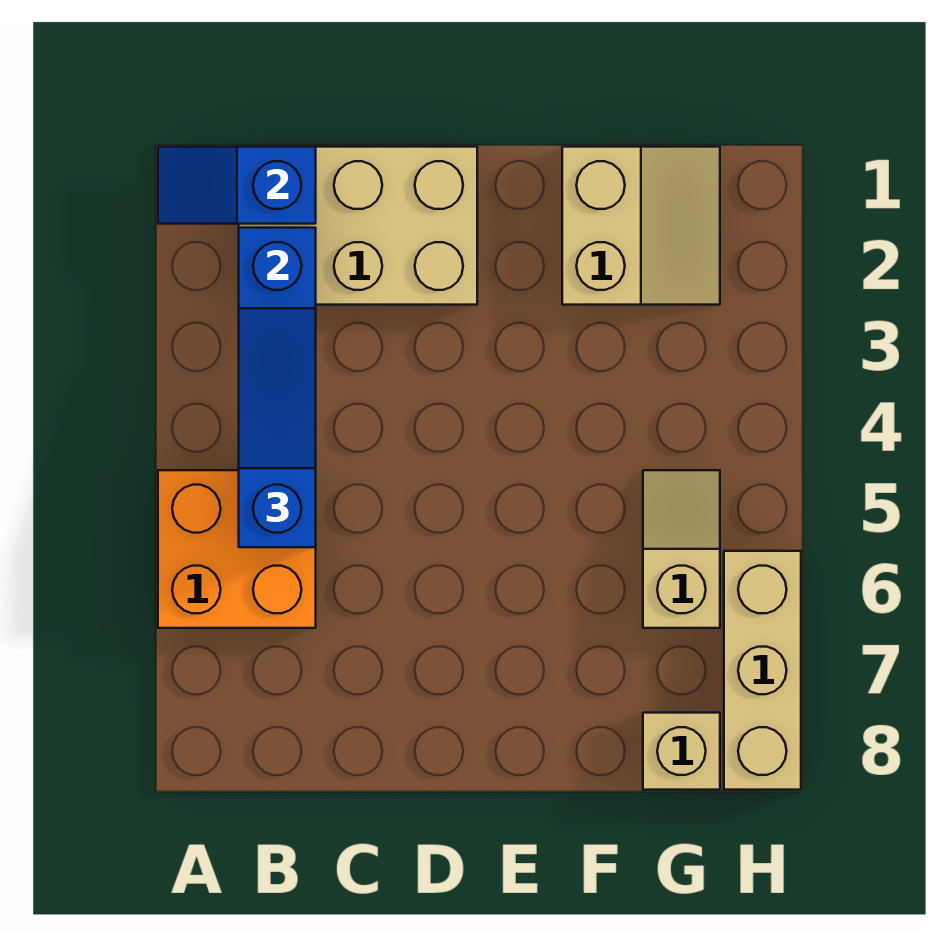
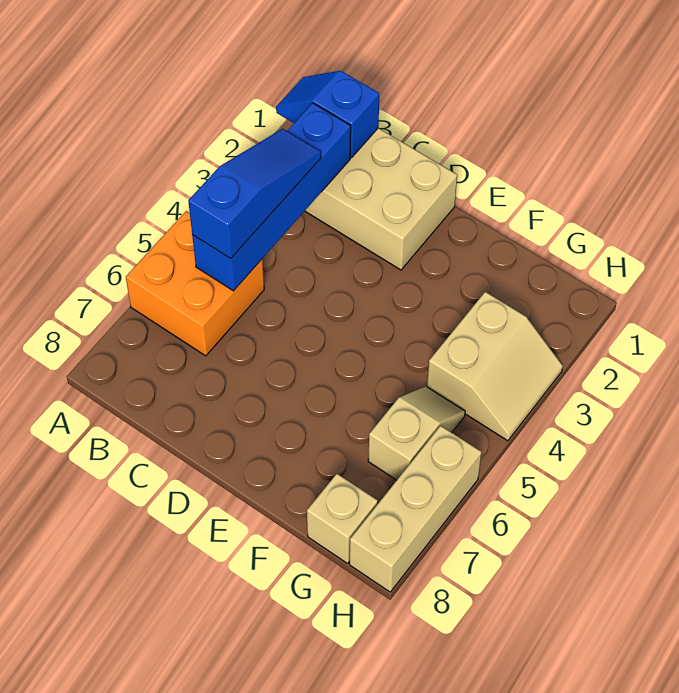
tan slope F1:G2 level 1 top F -> tan slope G3:H4 level 1 top G

